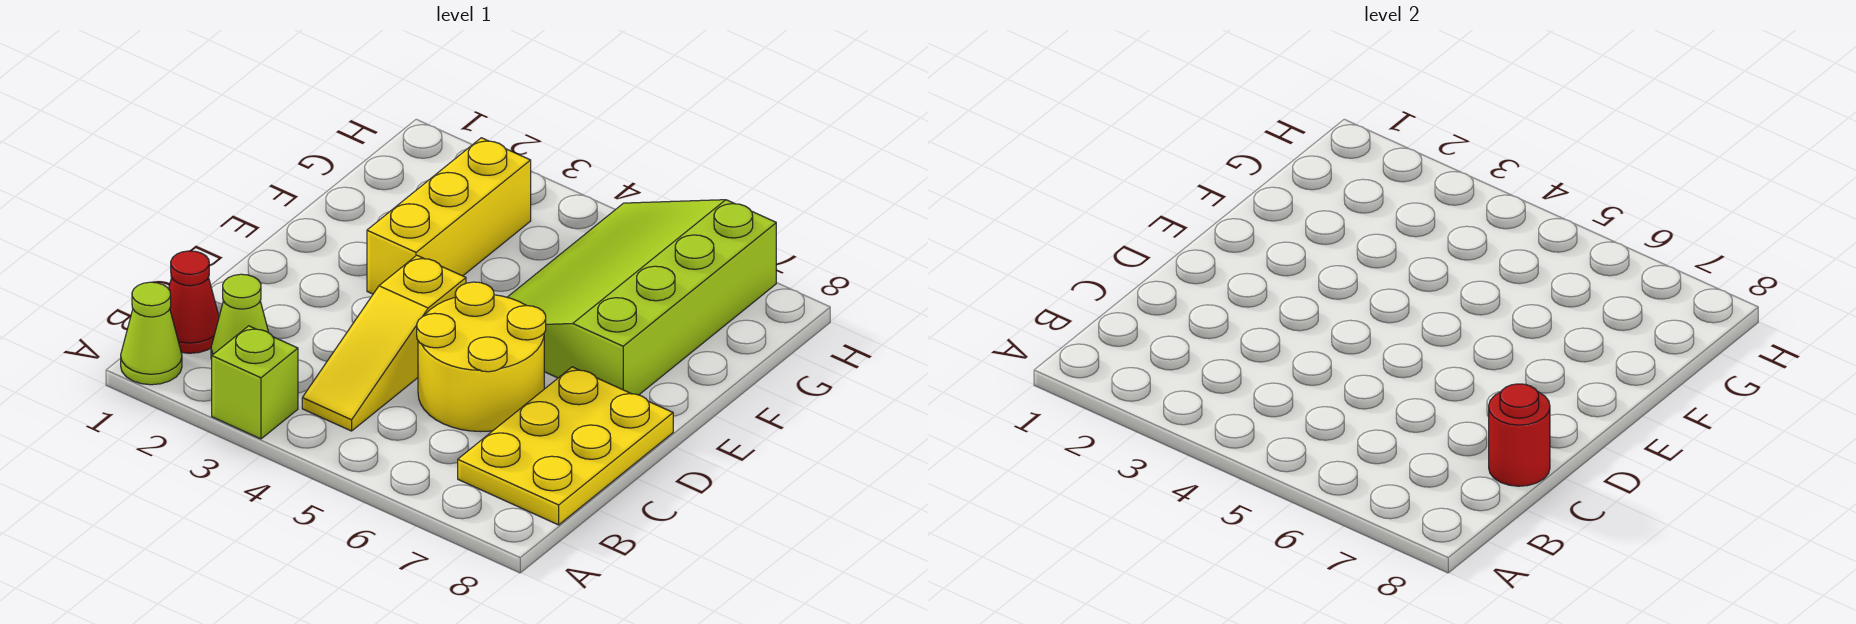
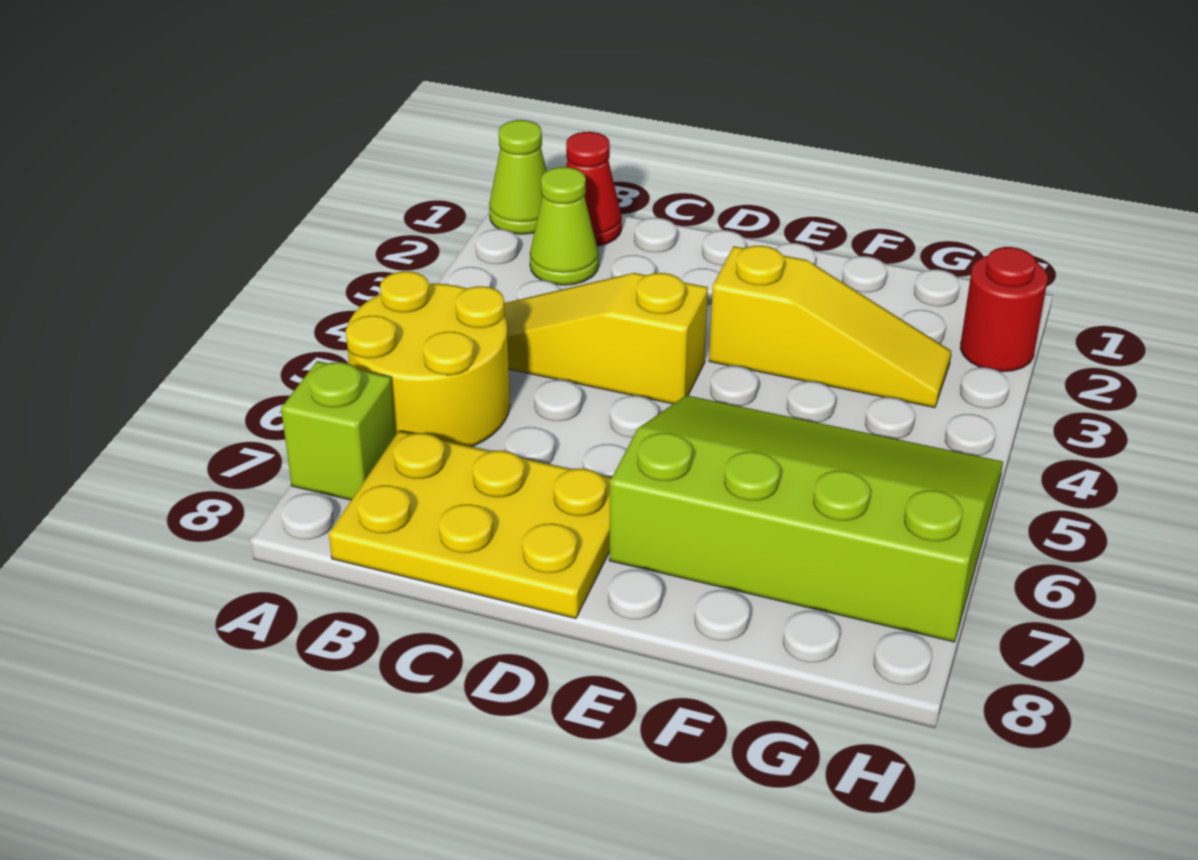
lime brick A3 level 1 -> lime brick A7 level 1
yellow round brick C5:D6 level 1 -> yellow round brick A5:B6 level 1
red round brick C8 level 2 -> red round brick H2 level 1
yellow brick E3:G3 level 1 -> yellow slope E3:G3 level 1 top E

